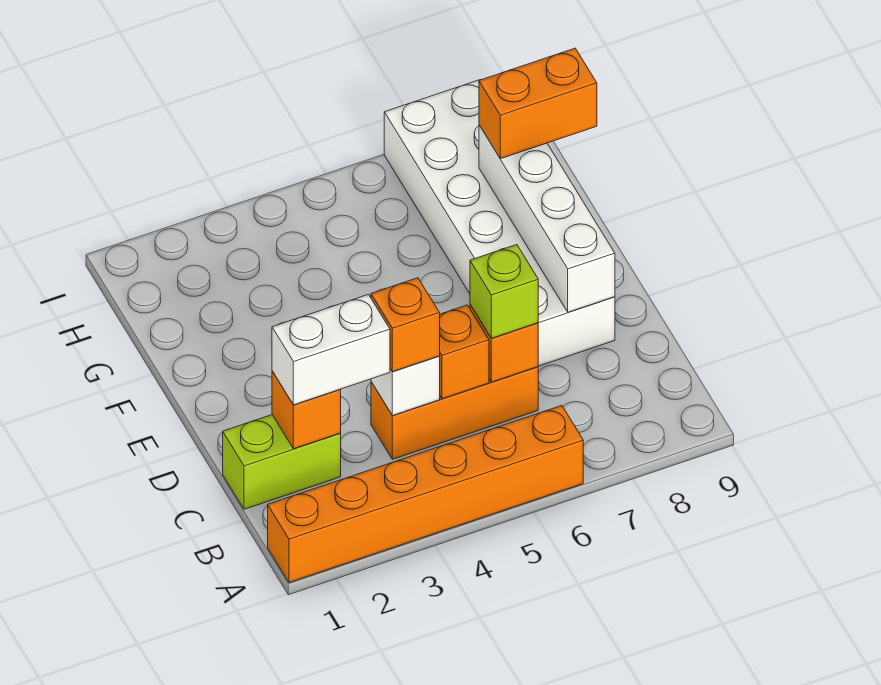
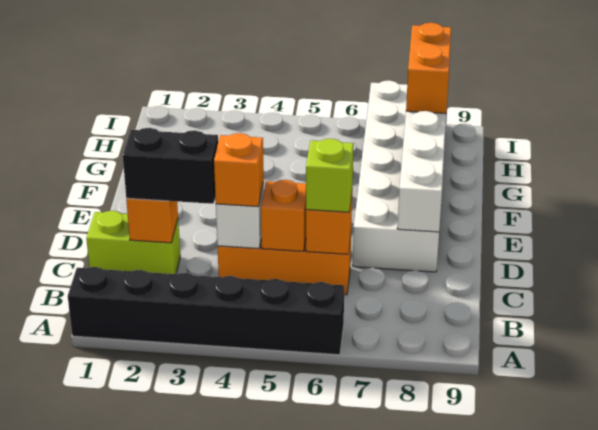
orange brick A1:A6 level 1 -> black brick A1:A6 level 1
white brick C2:C3 level 3 -> black brick C2:C3 level 3
orange brick G8:G9 level 3 -> orange brick G8:H8 level 3

